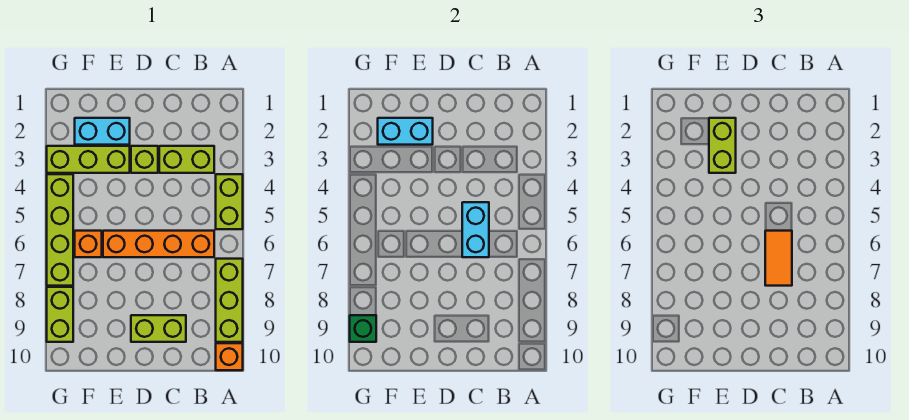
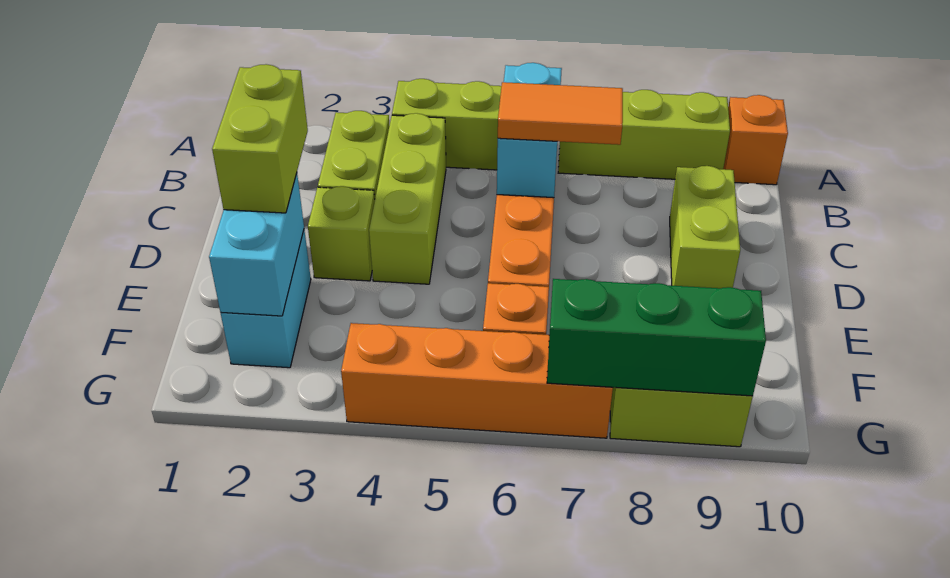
cyan brick C5:C6 level 2 -> cyan brick B6:C6 level 2
lime brick E2:E3 level 3 -> lime brick D2:E2 level 3
lime brick E3:G3 level 1 -> lime brick B4:D4 level 1
lime brick G4:G7 level 1 -> orange brick G4:G7 level 1
green brick G9 level 2 -> green brick G7:G9 level 2

